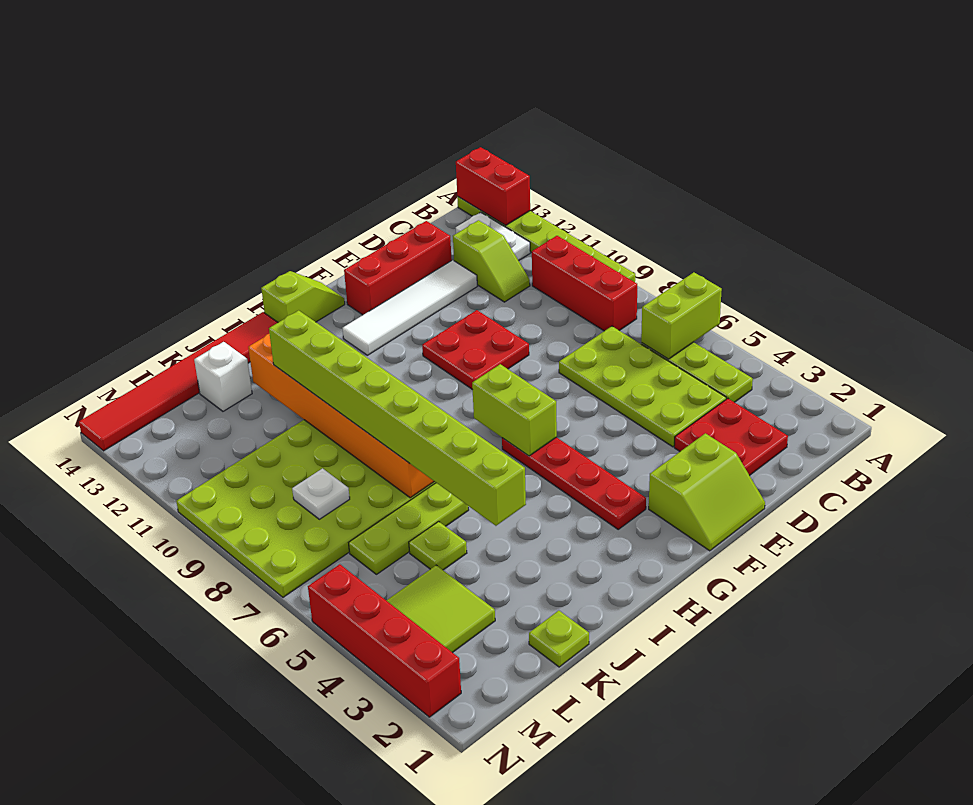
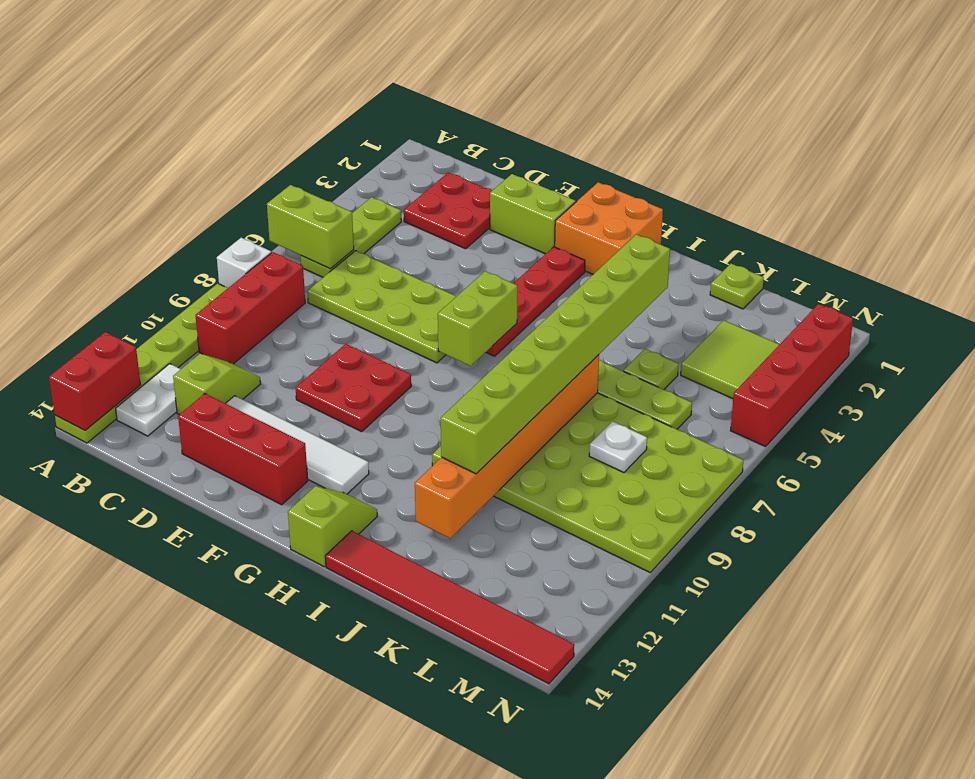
lime plate C4:D7 level 1 -> lime plate C6:F7 level 1
none -> orange brick G1:H2 level 1
lime slope G14:H14 level 1 top H -> lime slope H13:H14 level 1 top 14
white brick K13 level 1 -> white brick A8 level 1

